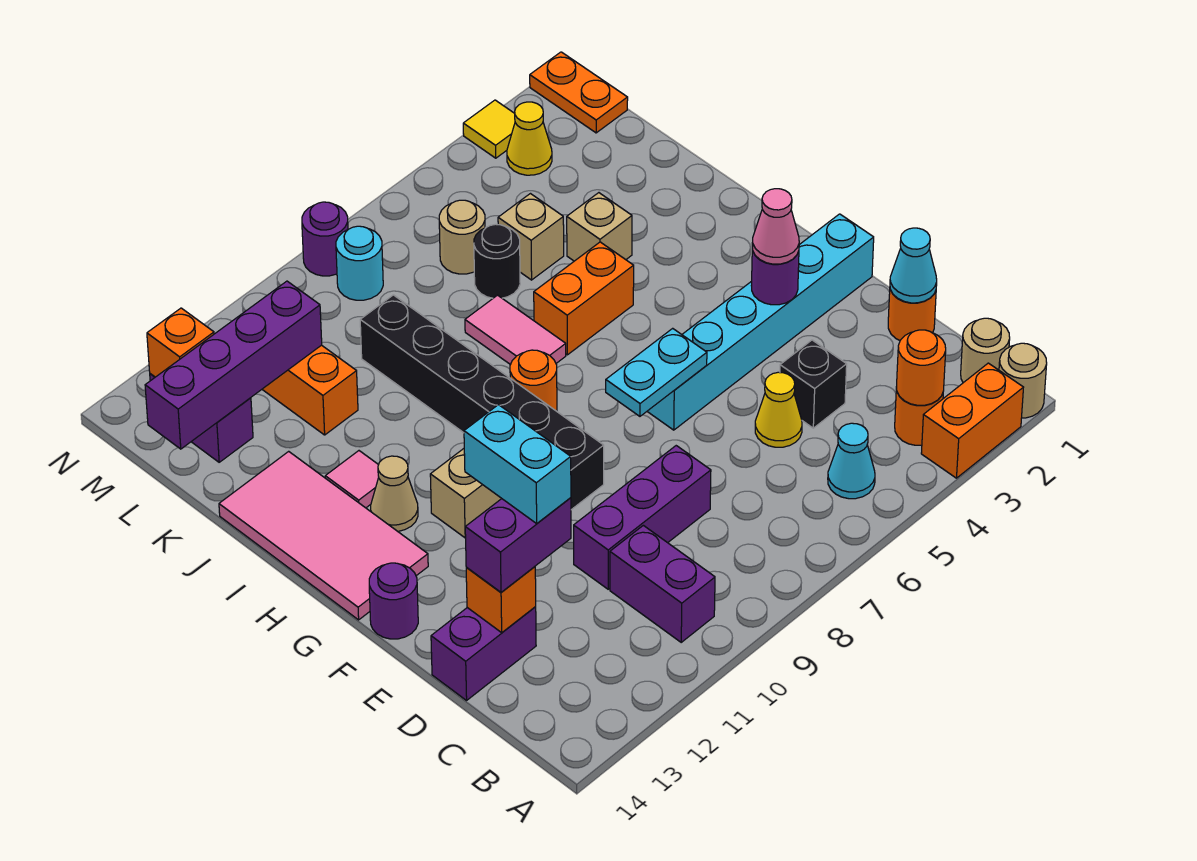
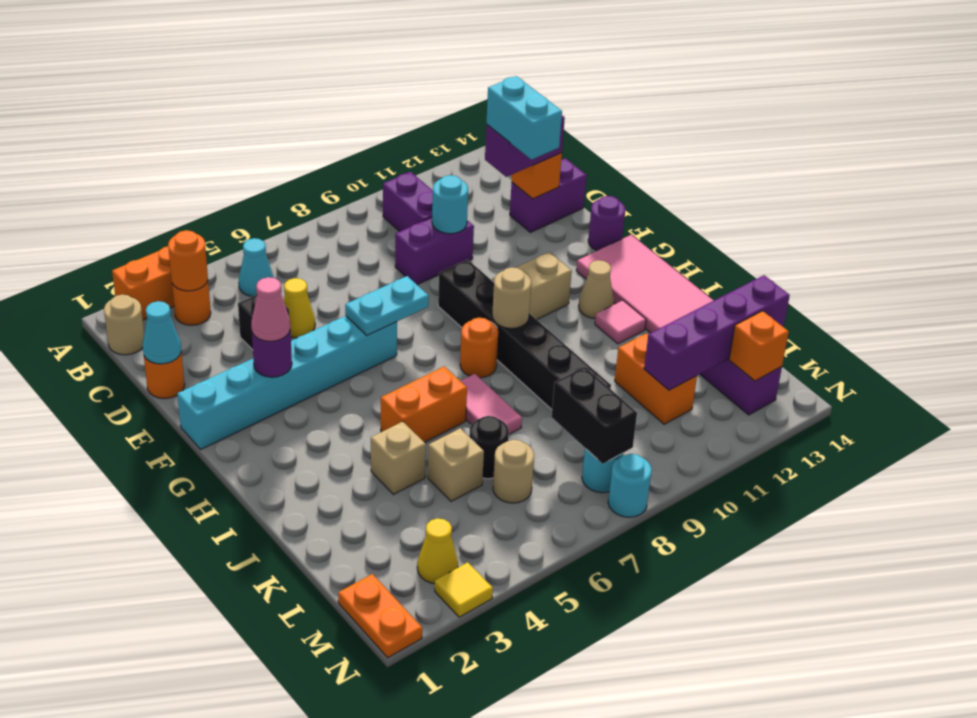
tan round brick A1 level 1 -> tan round brick H9 level 2
purple brick D8:D10 level 1 -> purple brick D9:D10 level 1
none -> cyan round brick D10 level 2
none -> black brick L8:M8 level 2
purple round brick N8 level 1 -> cyan round brick N8 level 1

